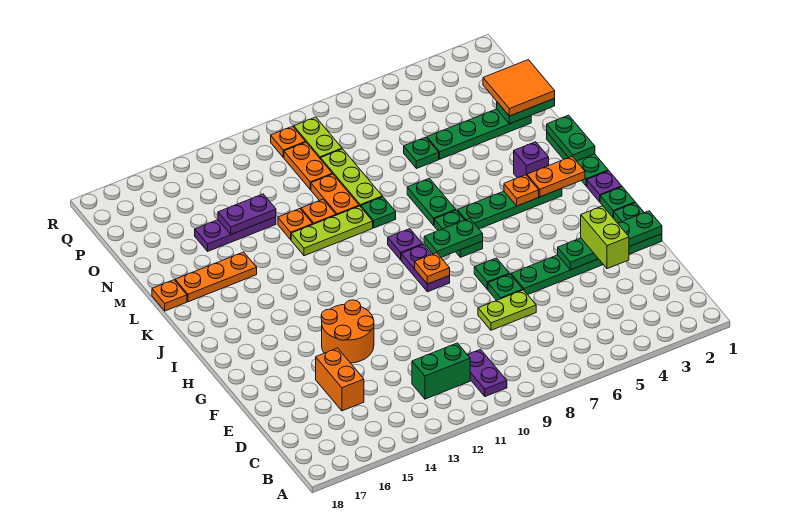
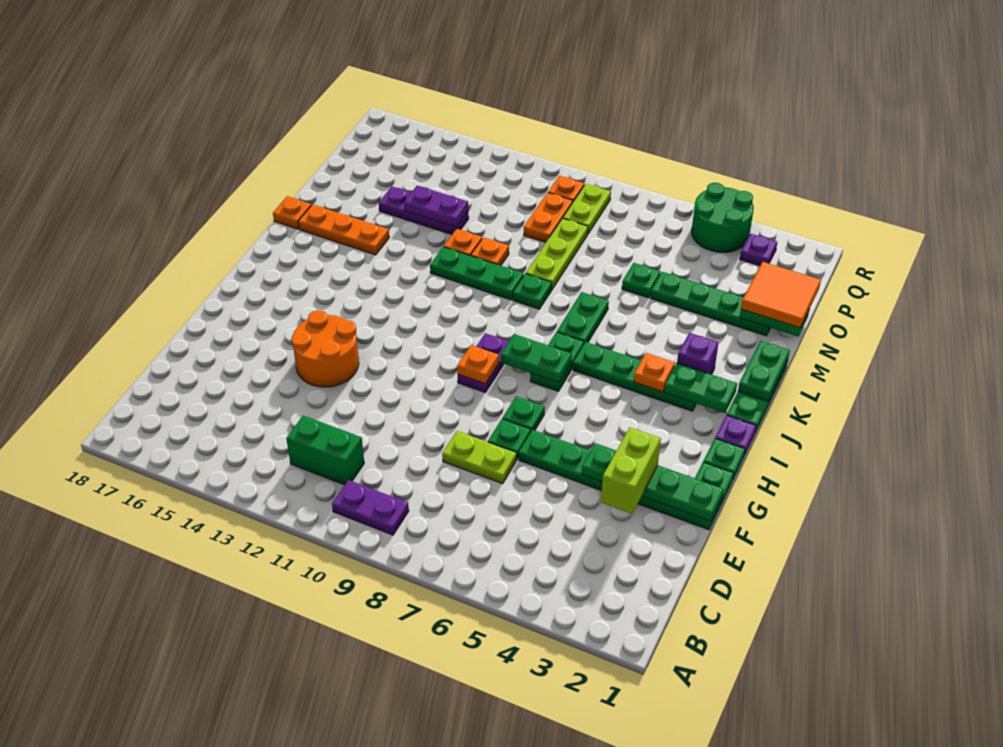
purple plate B10:C10 level 1 -> purple plate B9:B10 level 1
orange brick D15:E15 level 1 -> none
orange plate J2:J3 level 2 -> green plate J2:J3 level 2
purple plate J9 level 1 -> purple plate Q3 level 1
lime plate L10:L12 level 1 -> green plate L10:L12 level 1
orange plate M10:N10 level 1 -> none
none -> green round brick Q4:R5 level 1

